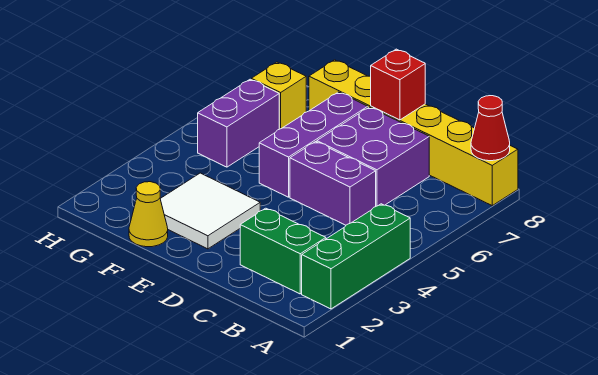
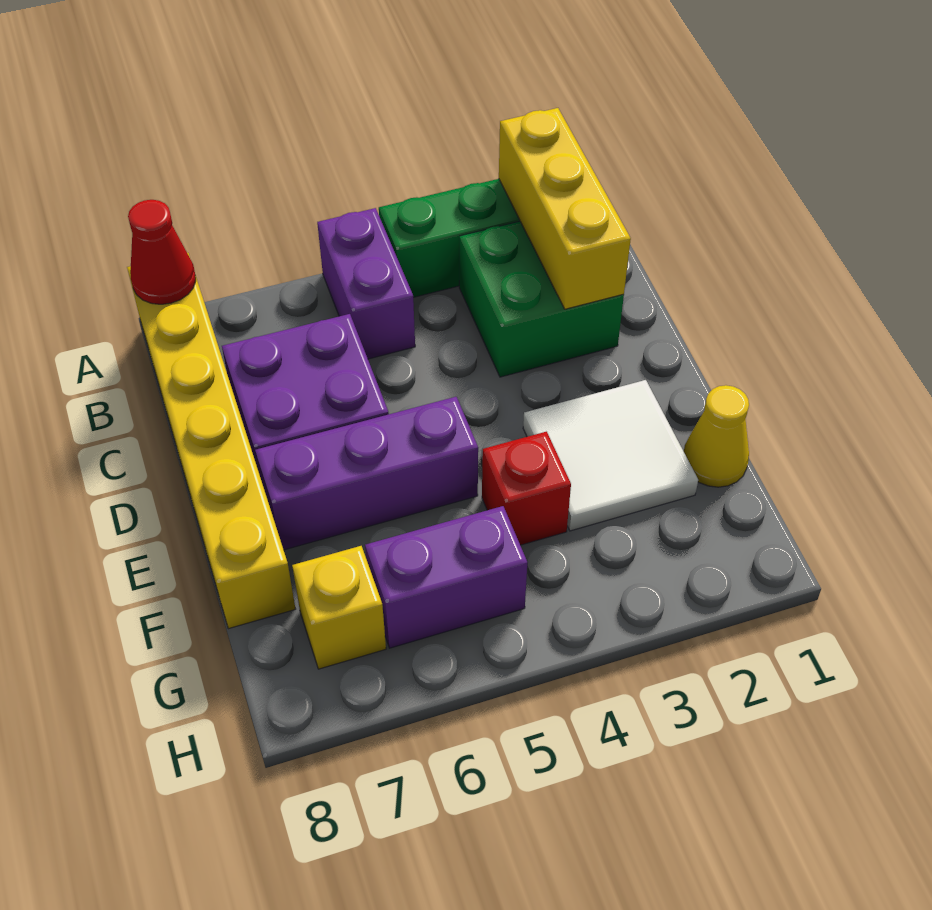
none -> yellow brick A2:C2 level 2
green brick B2:C2 level 1 -> green brick B2:C3 level 1
purple brick C5:D5 level 1 -> purple brick A5:B5 level 1
red brick D8 level 2 -> red brick F4 level 1

